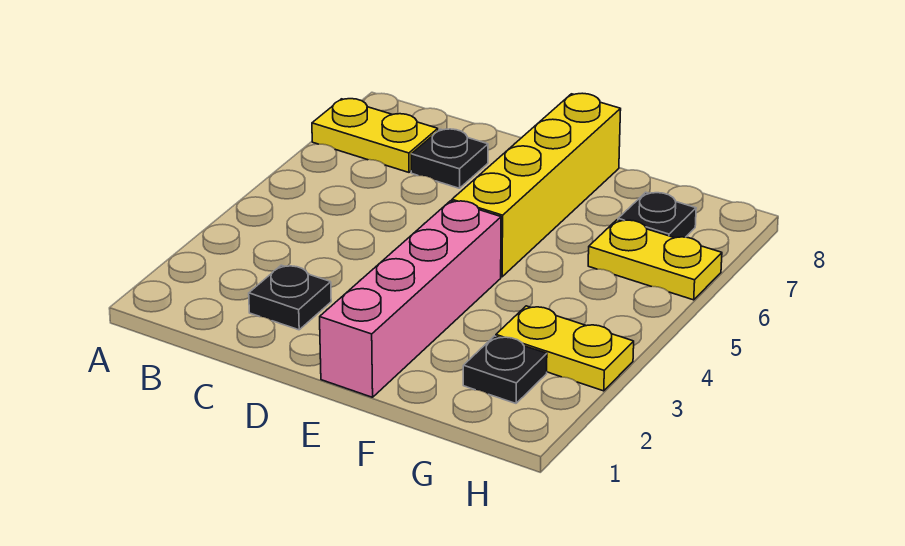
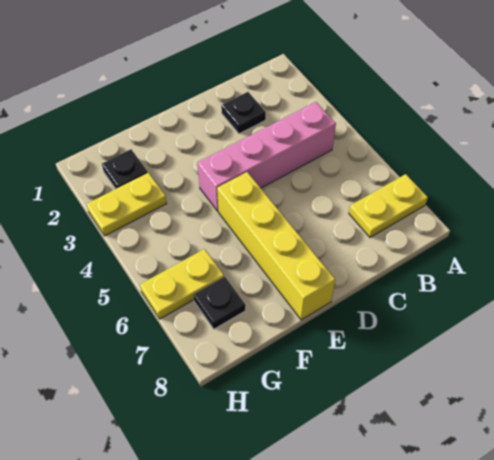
black plate C7 level 1 -> none
pink brick E1:E4 level 1 -> pink brick B4:E4 level 1

